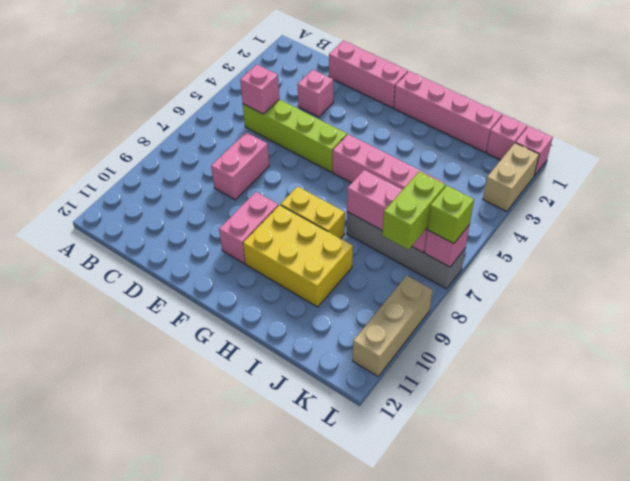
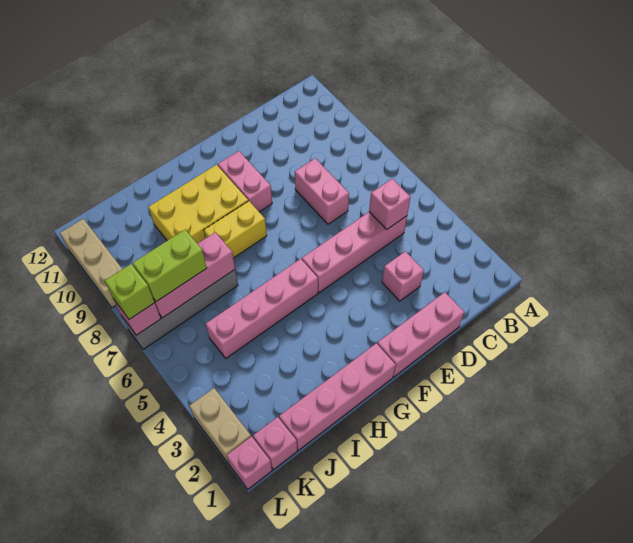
lime brick C5:F5 level 1 -> pink brick C5:F5 level 1
lime brick K7:K8 level 3 -> lime brick J7:K7 level 3

